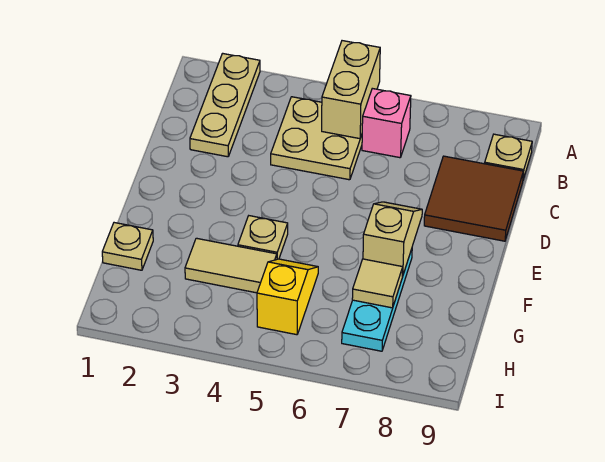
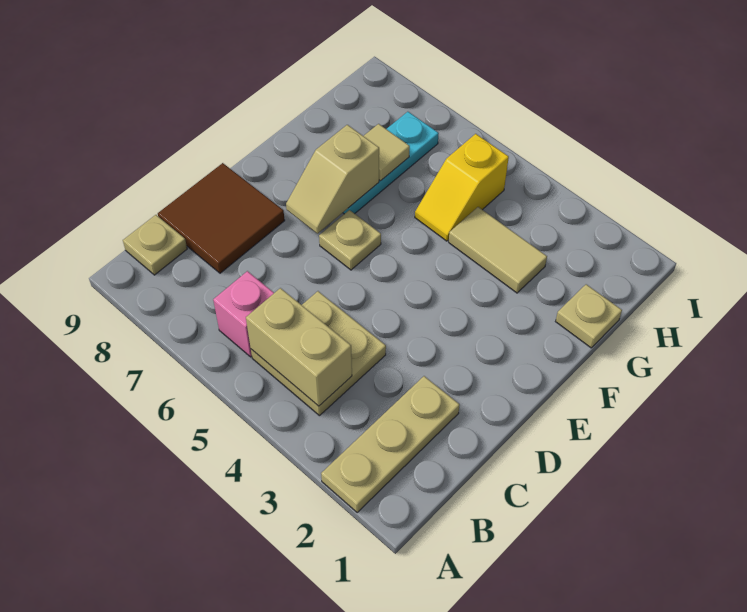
tan brick A5:B5 level 2 -> tan brick B4:B5 level 2
tan plate F4 level 1 -> tan plate E6 level 1

